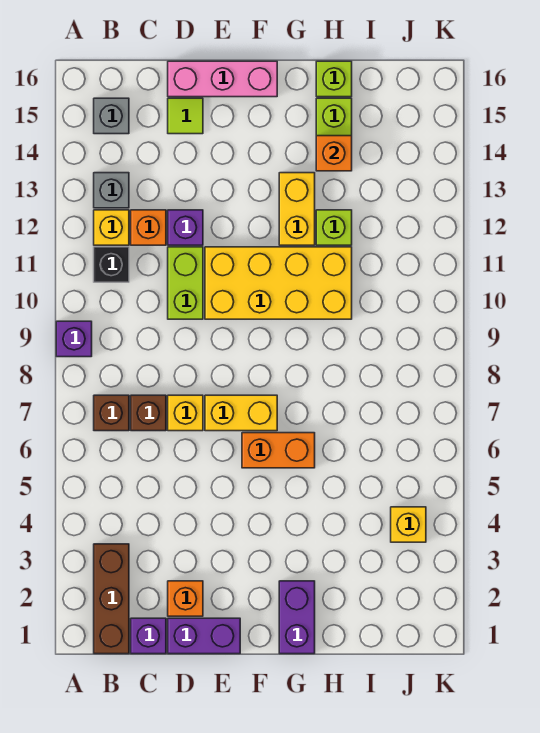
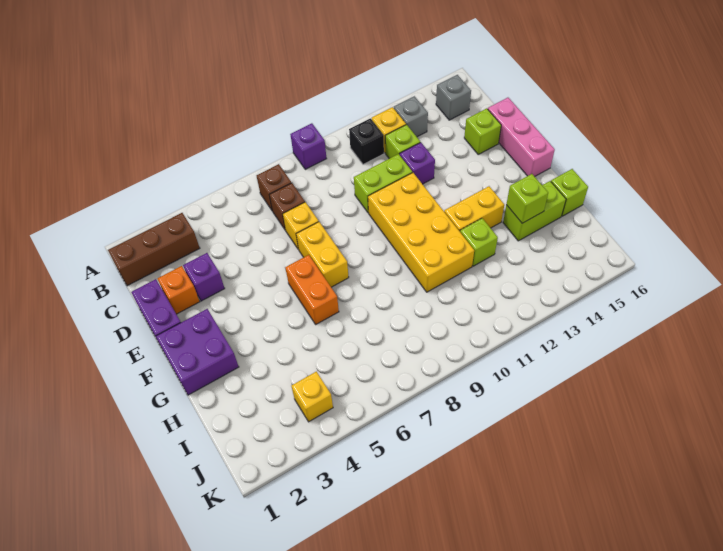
purple brick C1 level 1 -> purple brick D3 level 1
orange brick C12 level 1 -> lime brick C12 level 1
lime tile D15 level 1 -> lime brick D15 level 1
purple brick G1:G2 level 1 -> purple brick F1:G2 level 1
orange brick H14 level 2 -> lime brick H14 level 2

